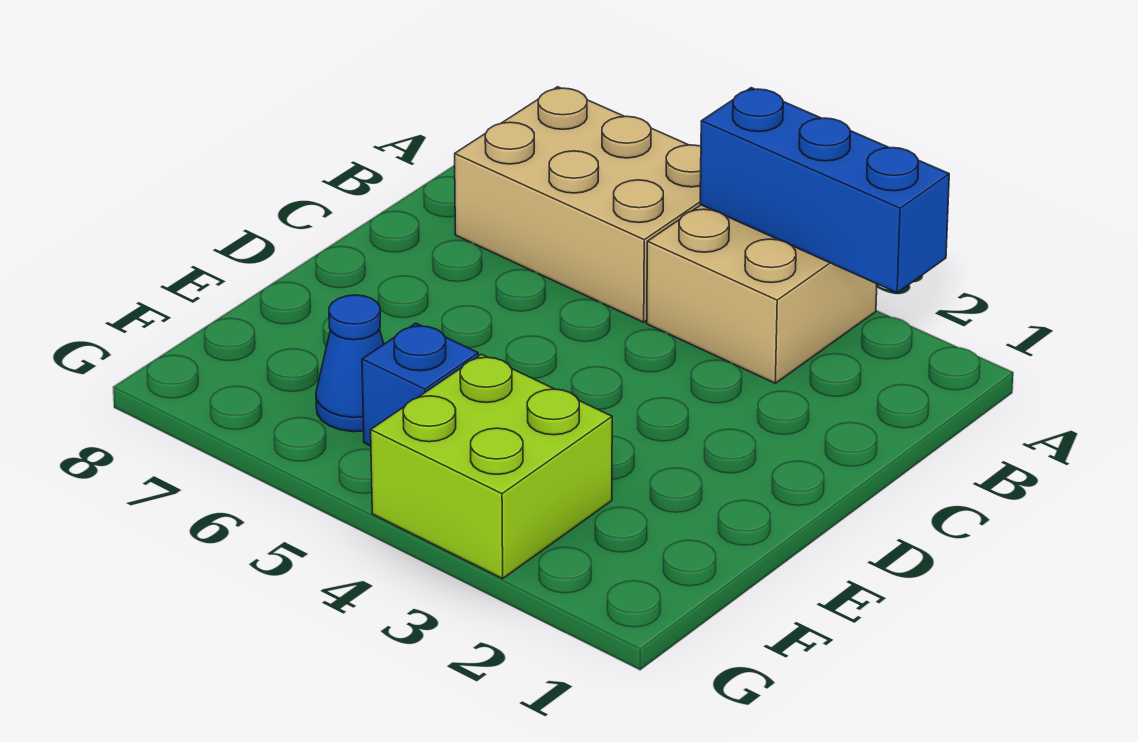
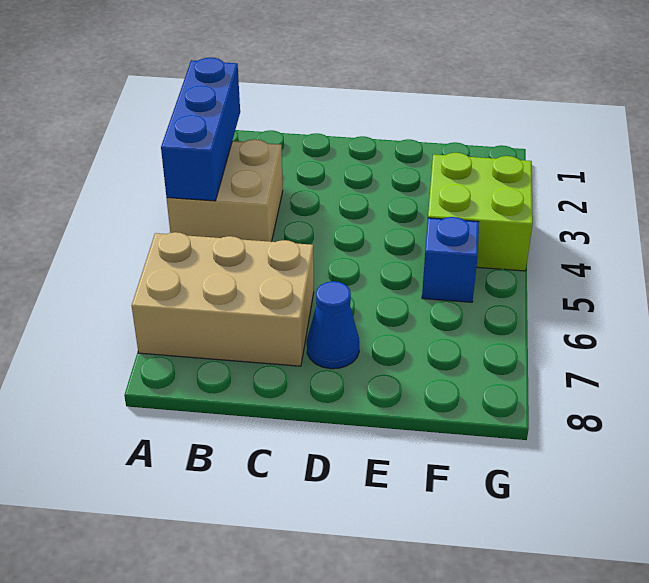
tan brick A5:B7 level 1 -> tan brick A6:C7 level 1
blue cone F6 level 1 -> blue cone D7 level 1

